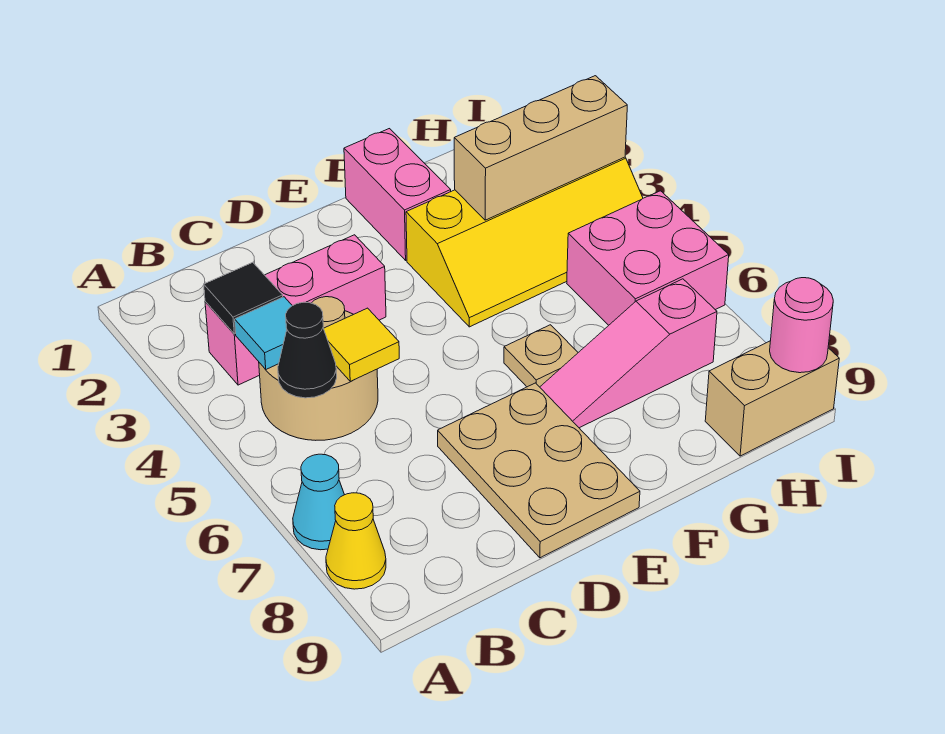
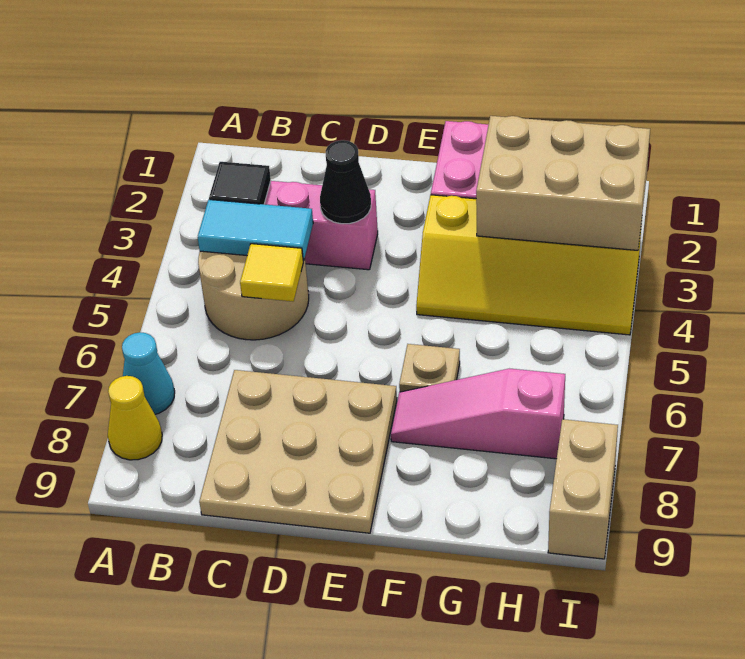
cyan tile B4 level 2 -> cyan tile B4:C4 level 2
black cone B5 level 2 -> black cone D3 level 2
tan plate D7:E9 level 1 -> tan plate C7:E9 level 1
tan brick G3:I3 level 2 -> tan brick G2:I3 level 2
pink brick H5:I6 level 1 -> none
tan brick H9:I9 level 1 -> tan brick I8:I9 level 1
pink round brick I9 level 2 -> none

